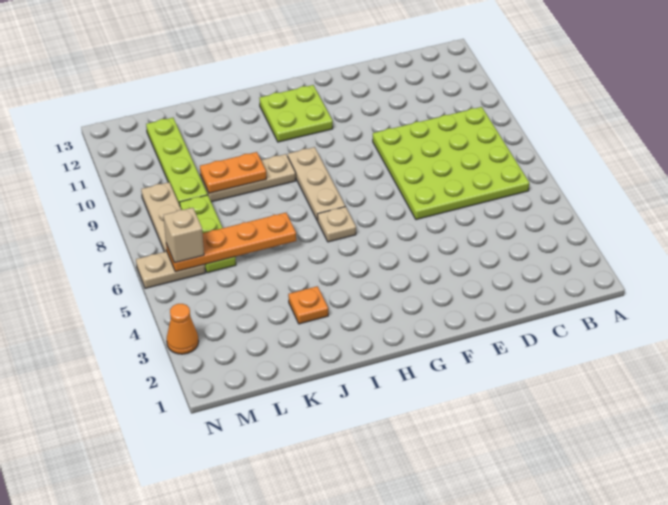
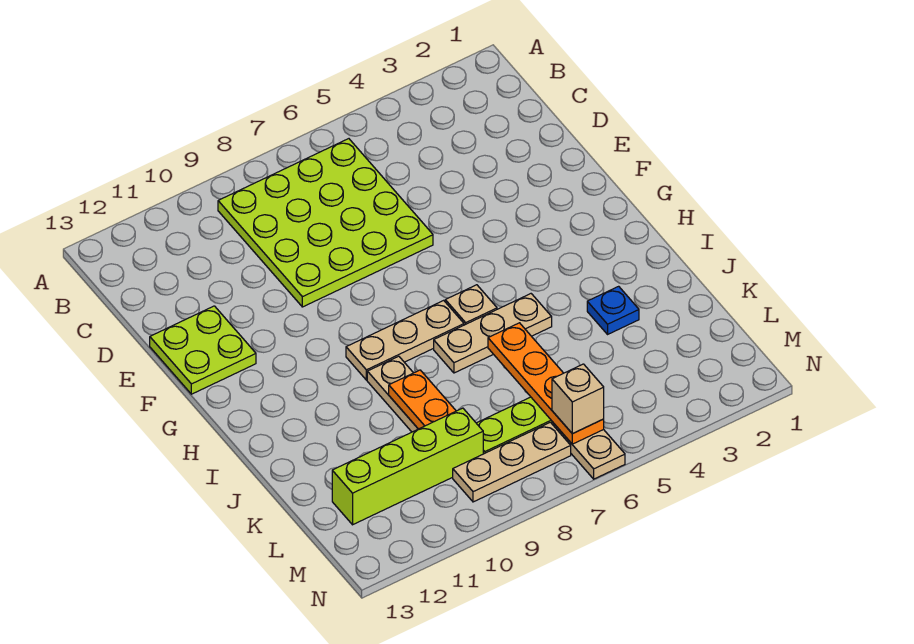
lime plate G11:H12 level 1 -> lime plate E12:F13 level 1
none -> tan plate I5:I7 level 1
orange plate J3 level 1 -> blue plate J3 level 1
lime plate L9:L12 level 1 -> lime brick L9:L12 level 1
orange cone N3 level 1 -> none

